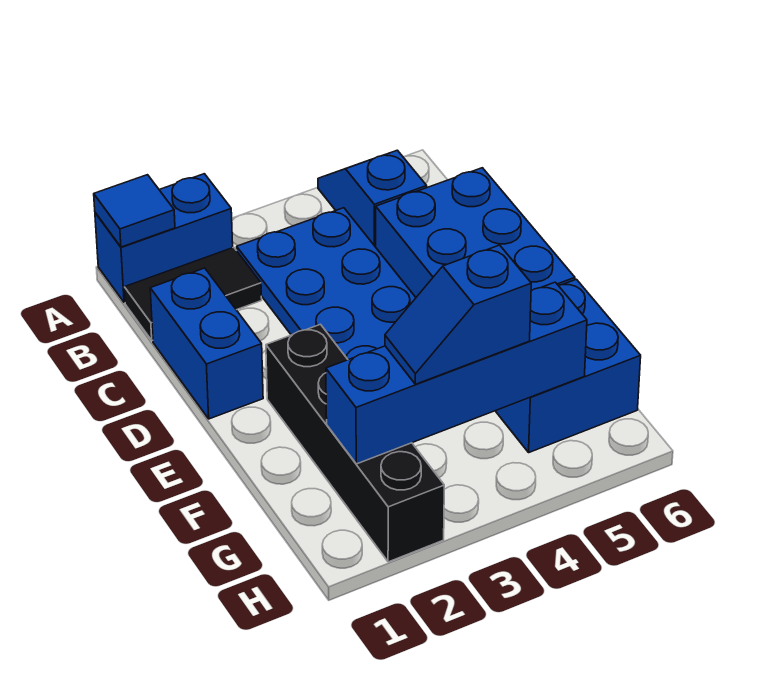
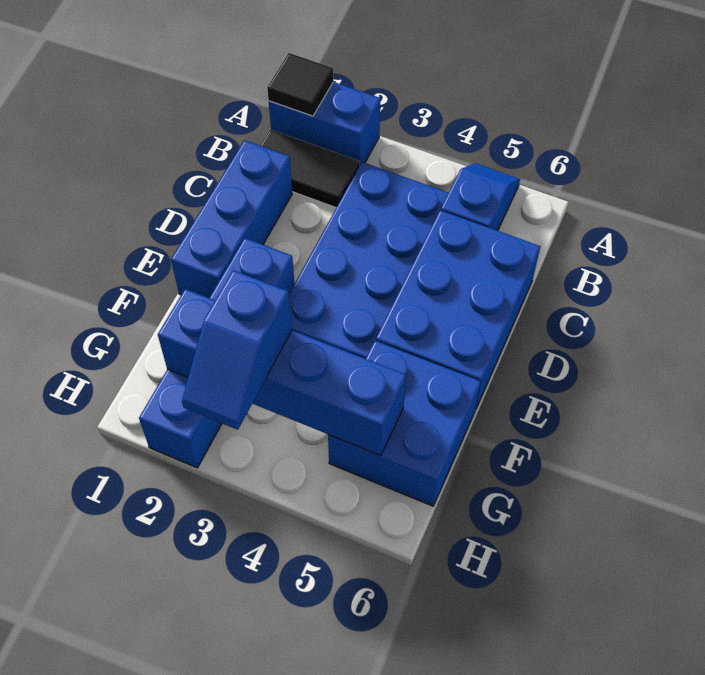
blue tile A1 level 2 -> black tile A1 level 2
blue brick C1:D1 level 1 -> blue brick C1:E1 level 1
black brick E2:H2 level 1 -> blue brick E2:H2 level 1
blue slope G3:G4 level 3 top 4 -> blue slope G3:H3 level 3 top G

